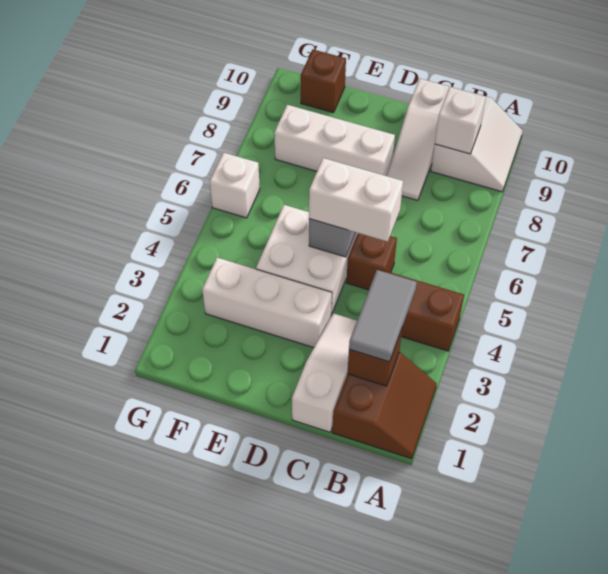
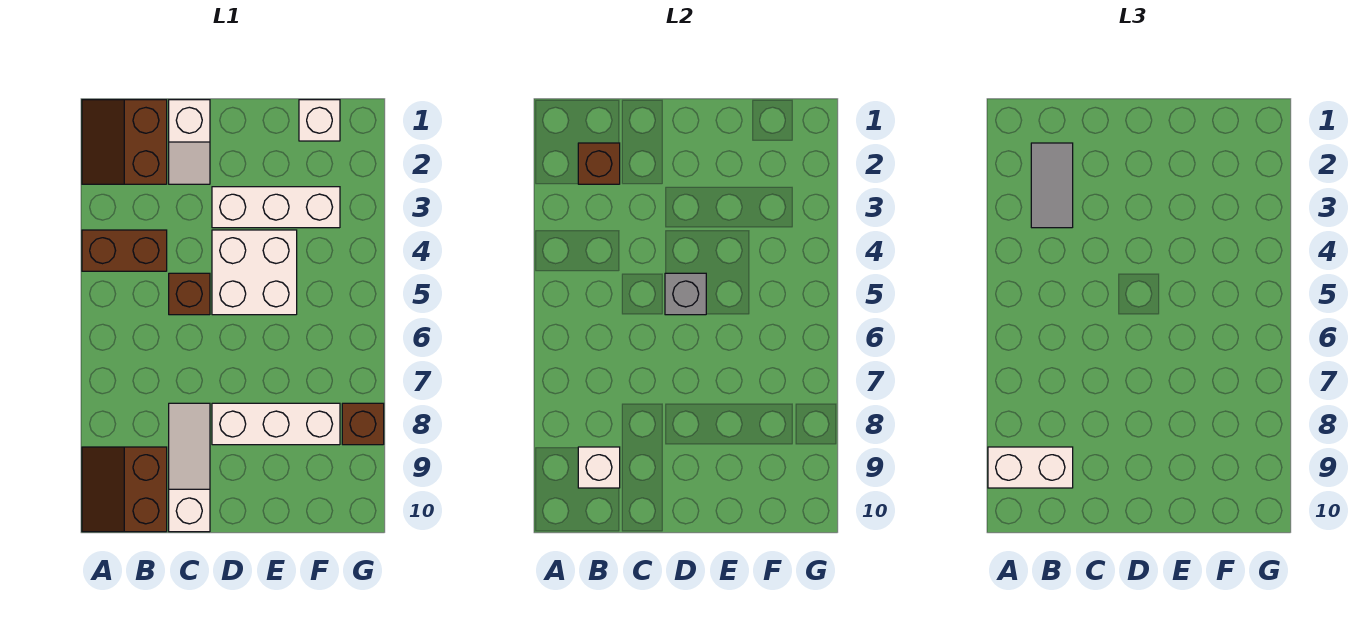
white slope A9:B10 level 1 top B -> brown slope A9:B10 level 1 top B
white slope C1:C3 level 1 top 1 -> white slope C1:C2 level 1 top 1
white brick C5:D5 level 3 -> white brick A9:B9 level 3
brown brick F10 level 1 -> brown brick G8 level 1
white brick G6 level 1 -> white brick F1 level 1

